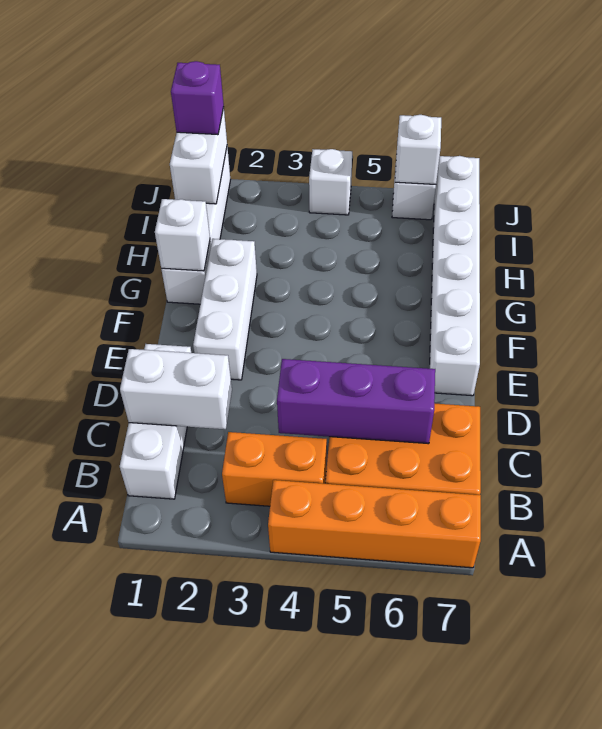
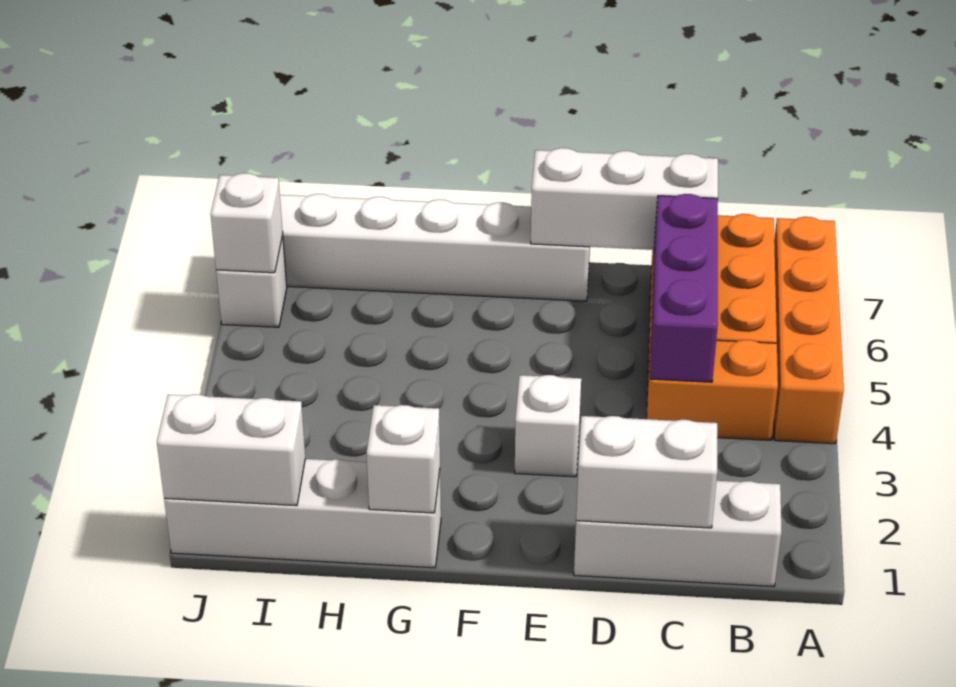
orange brick B3:B4 level 1 -> orange brick B4:C4 level 1
white brick C1:C2 level 2 -> white brick C1:D1 level 2
white brick E2:G2 level 1 -> white brick C7:E7 level 2
purple brick J1 level 3 -> none
white brick J4 level 1 -> white brick E3 level 1

